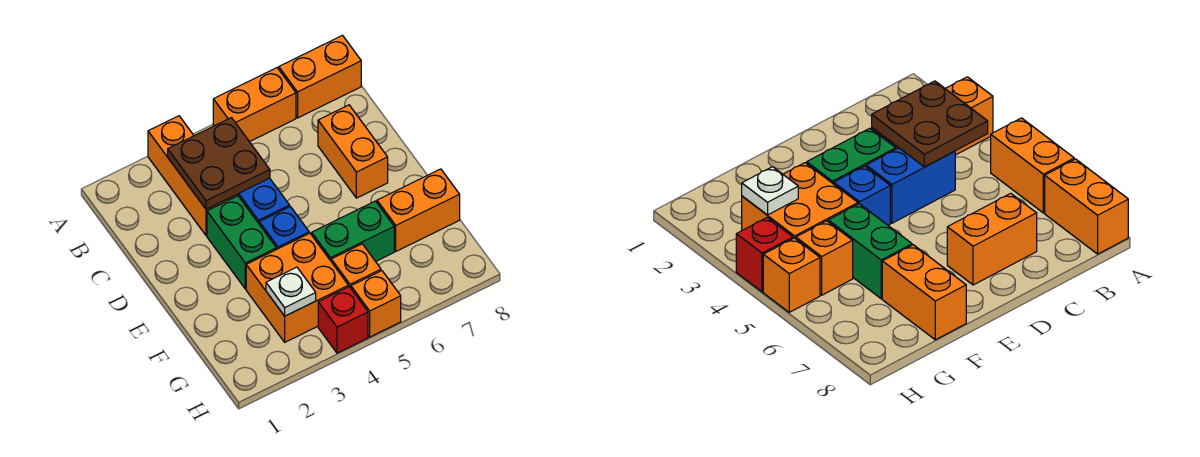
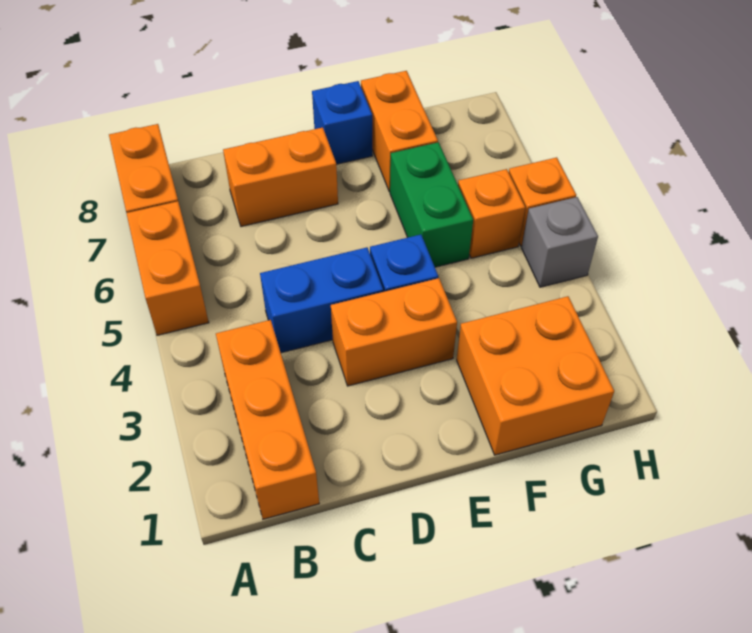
orange brick A3:C3 level 1 -> orange brick B1:B3 level 1
brown plate B3:C4 level 2 -> none
green brick D3:E3 level 1 -> orange brick D3:E3 level 1
none -> blue brick E8 level 1
orange brick F3:G4 level 1 -> orange brick F1:G2 level 1
white plate G3 level 2 -> none
red brick H4 level 1 -> grey brick H4 level 1

